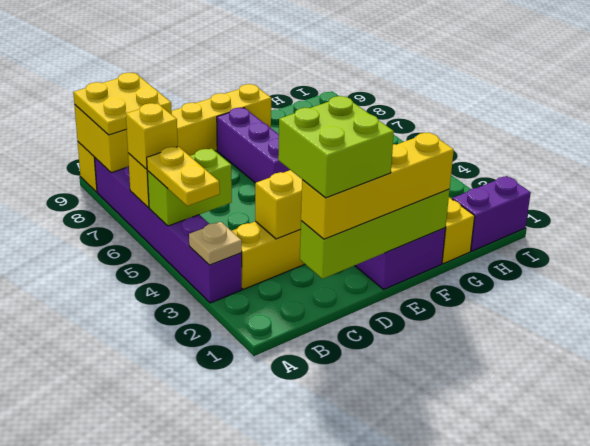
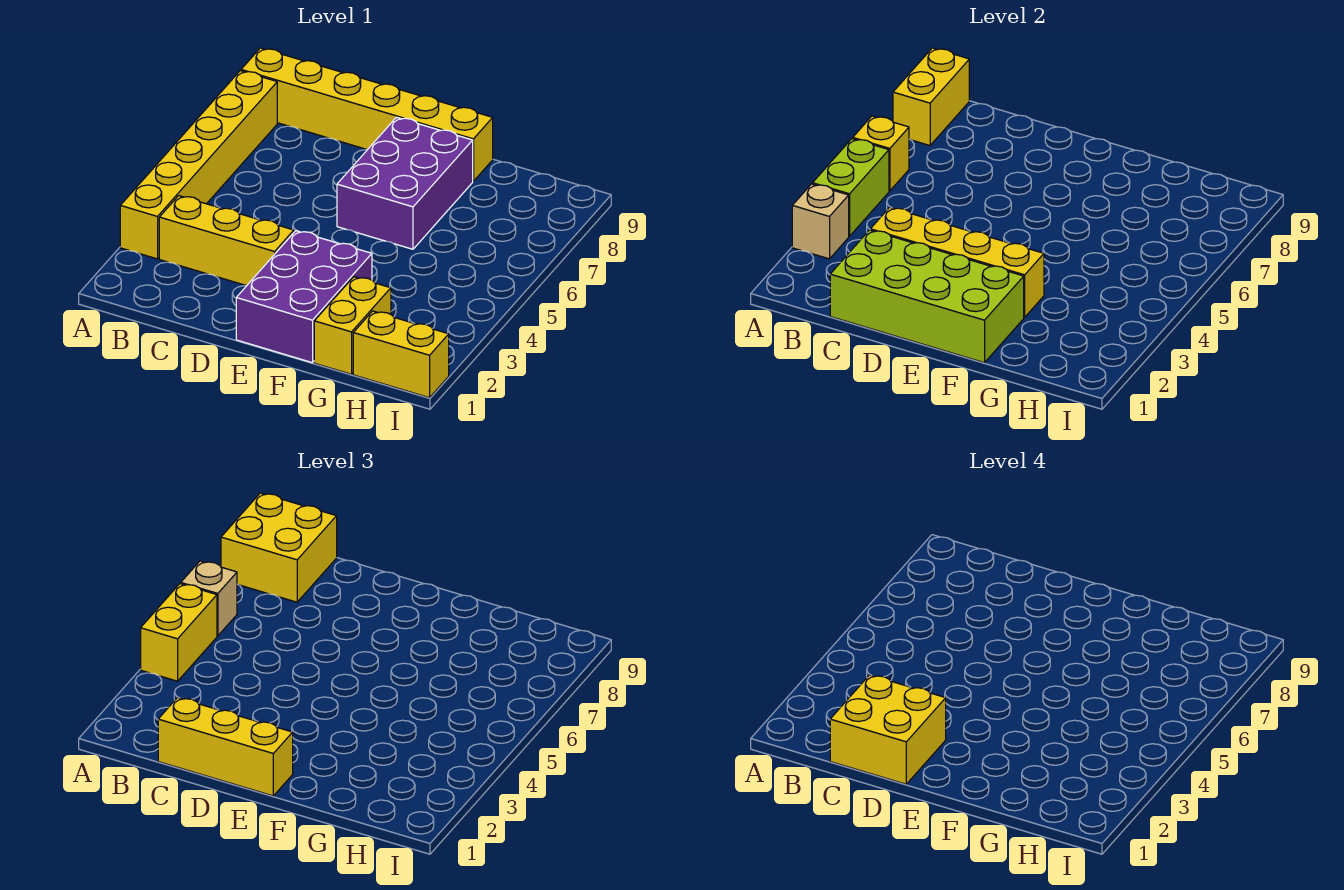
purple brick A3:A8 level 1 -> yellow brick A3:A8 level 1
tan plate A3 level 2 -> tan brick A3 level 2
yellow plate A4:A5 level 3 -> yellow brick A4:A5 level 3
lime brick A5:B5 level 2 -> lime brick A4:A5 level 2
yellow brick A6 level 3 -> tan brick A6 level 3
yellow plate A8:B9 level 3 -> yellow brick A8:B9 level 3
lime brick C1:F1 level 2 -> lime brick C1:F2 level 2
yellow brick C1:F1 level 3 -> yellow brick C1:E1 level 3
lime brick C1:D2 level 4 -> yellow brick C1:D2 level 4
purple brick E6:E8 level 1 -> purple brick E6:F8 level 1
purple brick H1:I1 level 1 -> yellow brick H1:I1 level 1

